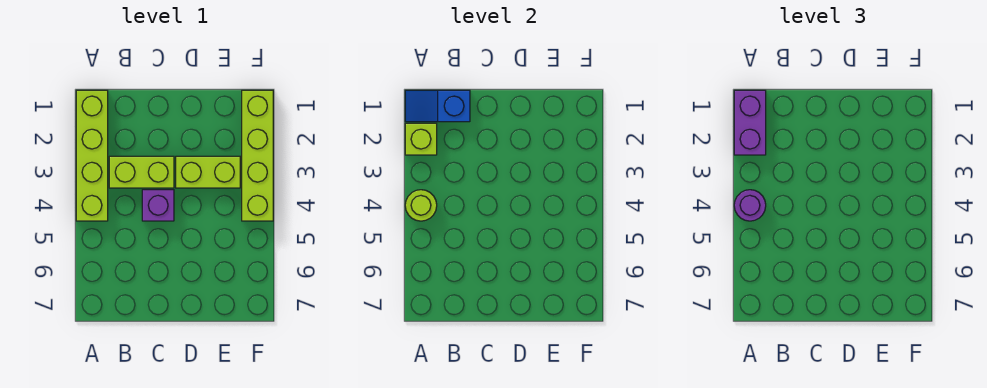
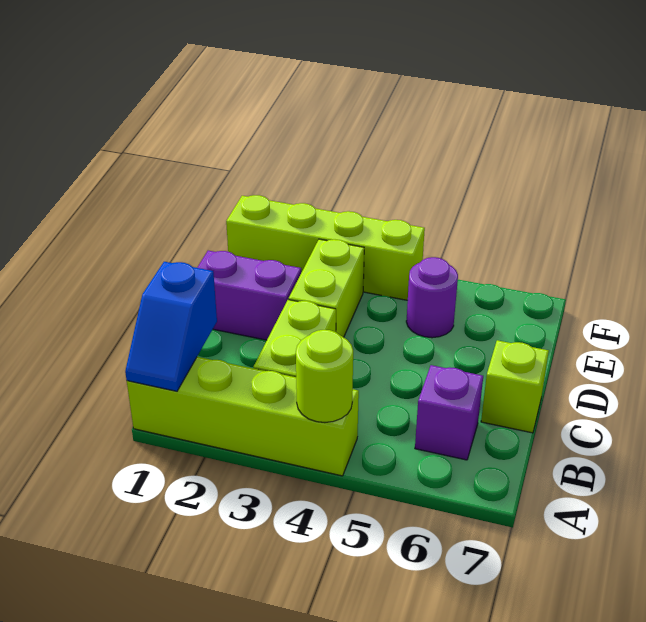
purple brick A1:A2 level 3 -> purple brick D1:D2 level 1
lime brick A2 level 2 -> lime brick C7 level 1
purple round brick A4 level 3 -> purple round brick E5 level 1
purple brick C4 level 1 -> purple brick B6 level 1

